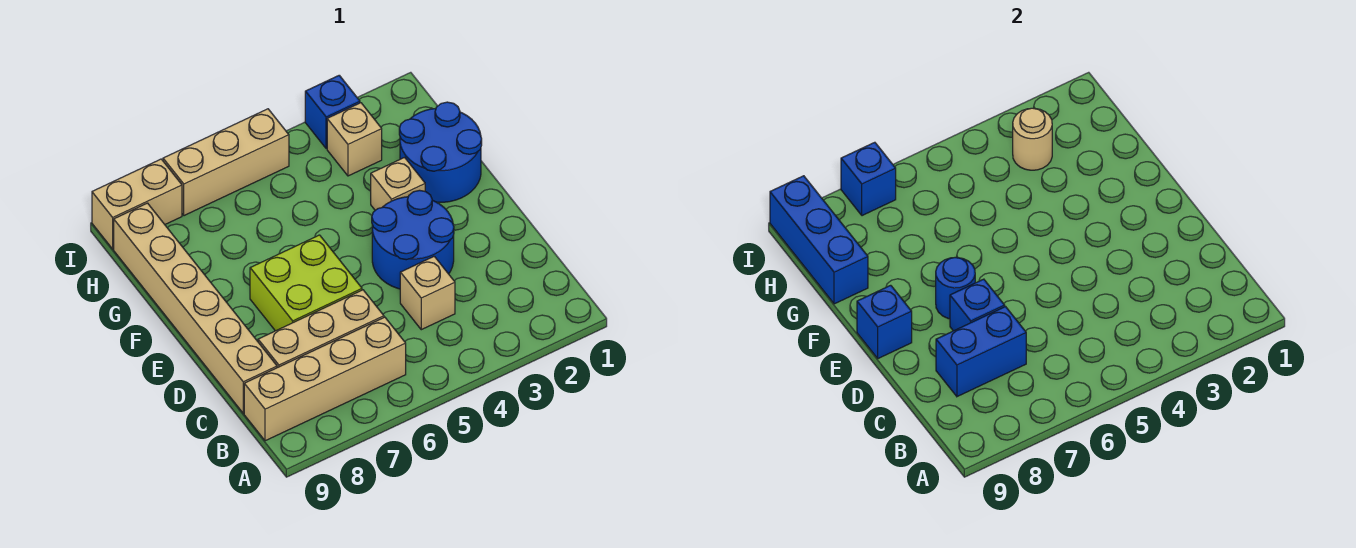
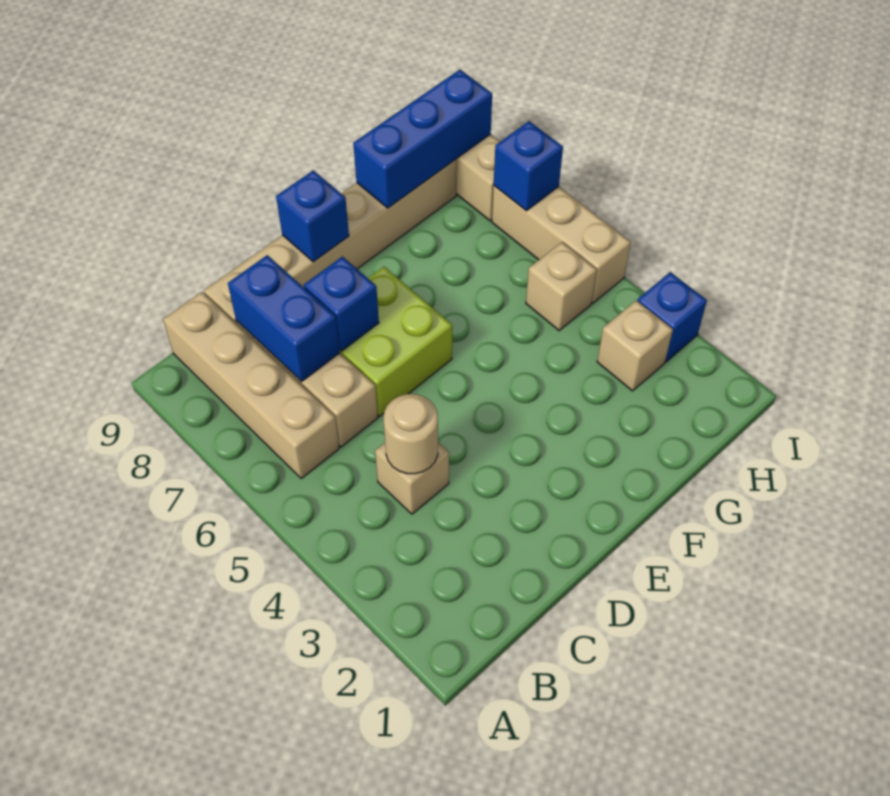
blue round brick D3:E4 level 1 -> none
blue round brick E7 level 2 -> none
blue round brick F1:G2 level 1 -> none
tan brick F3 level 1 -> tan brick H5 level 1
tan round brick H3 level 2 -> tan round brick C4 level 2

